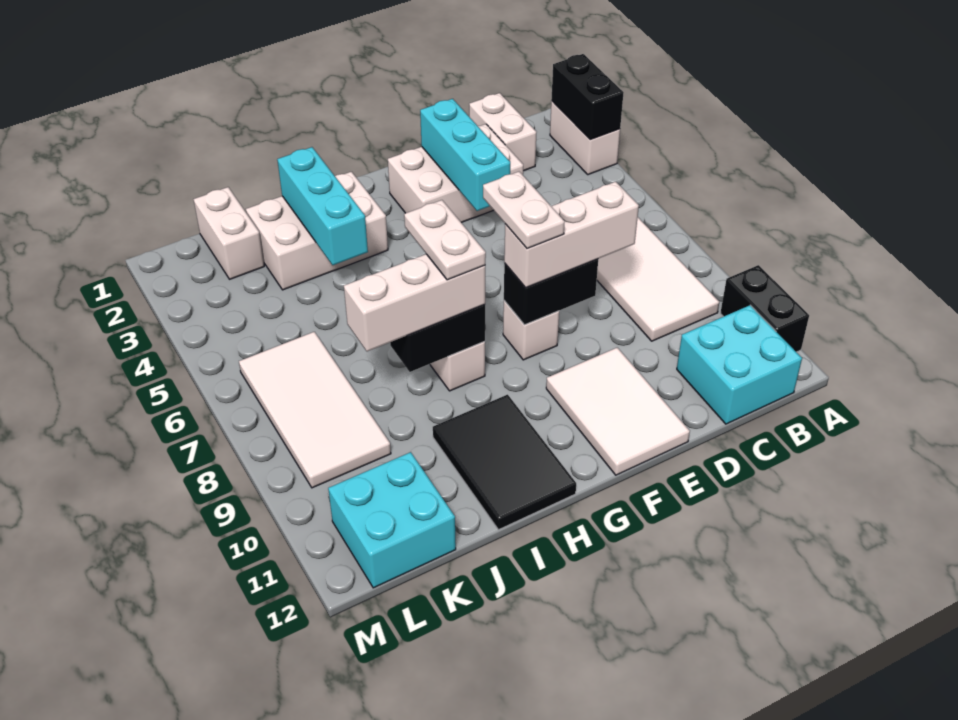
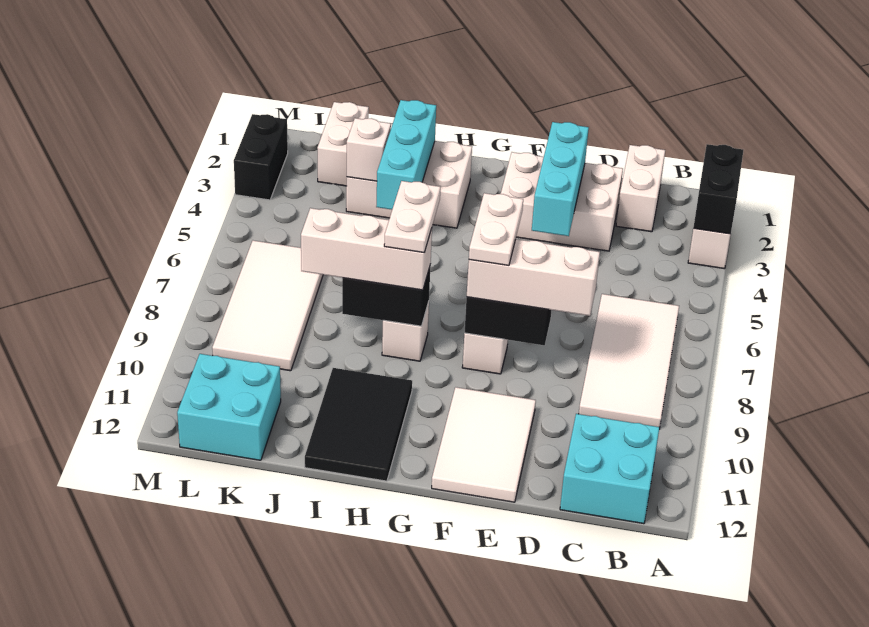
black brick A10:A11 level 1 -> black brick M2:M3 level 1
none -> white brick J3 level 2

